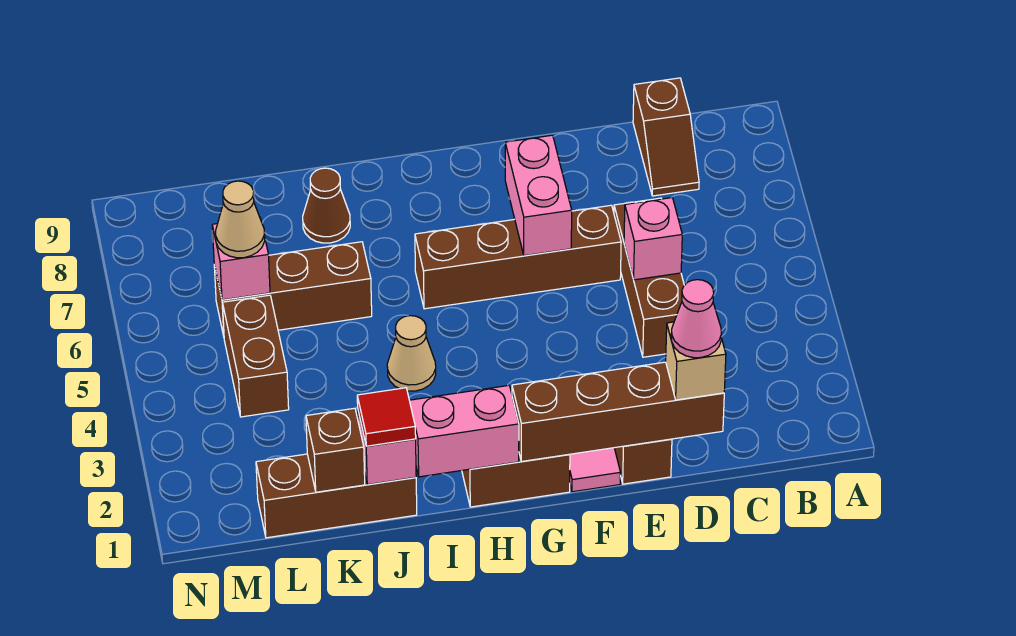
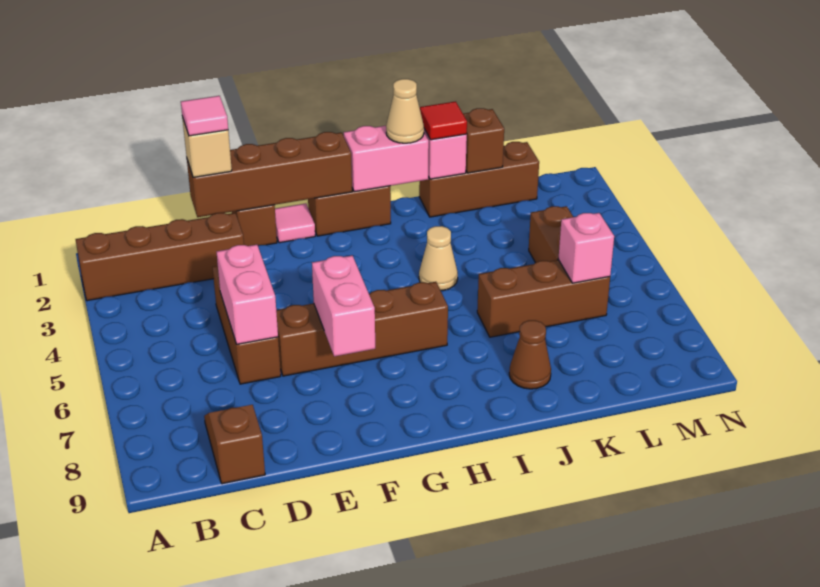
none -> brown brick A2:D2 level 1
pink cone D1 level 4 -> pink tile D1 level 4
pink brick D5 level 2 -> pink brick D5:D6 level 2
tan cone L6 level 3 -> tan cone I1 level 3

